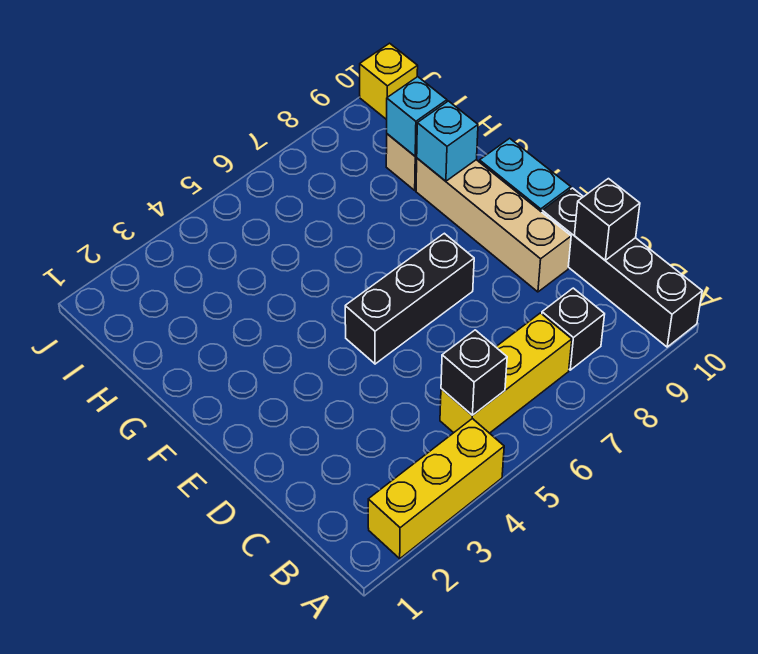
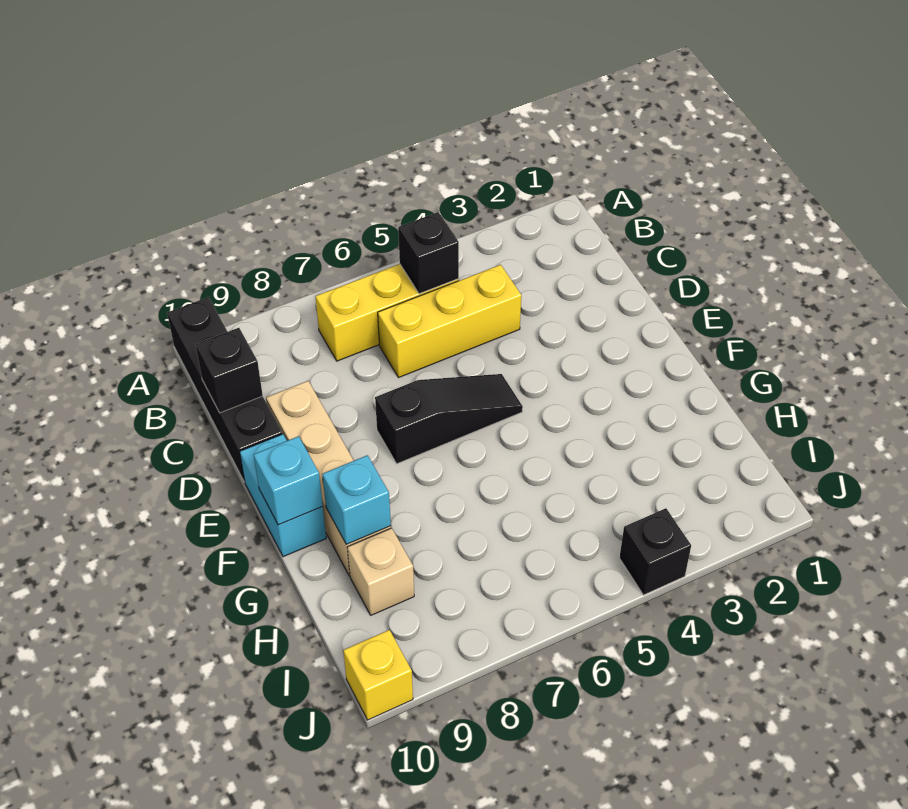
yellow brick A2:A4 level 1 -> yellow brick C4:C6 level 1
black brick B8 level 1 -> black brick J4 level 1
black brick E5:E7 level 1 -> black slope E5:E7 level 1 top 7
cyan brick H9 level 2 -> cyan brick F10 level 2

